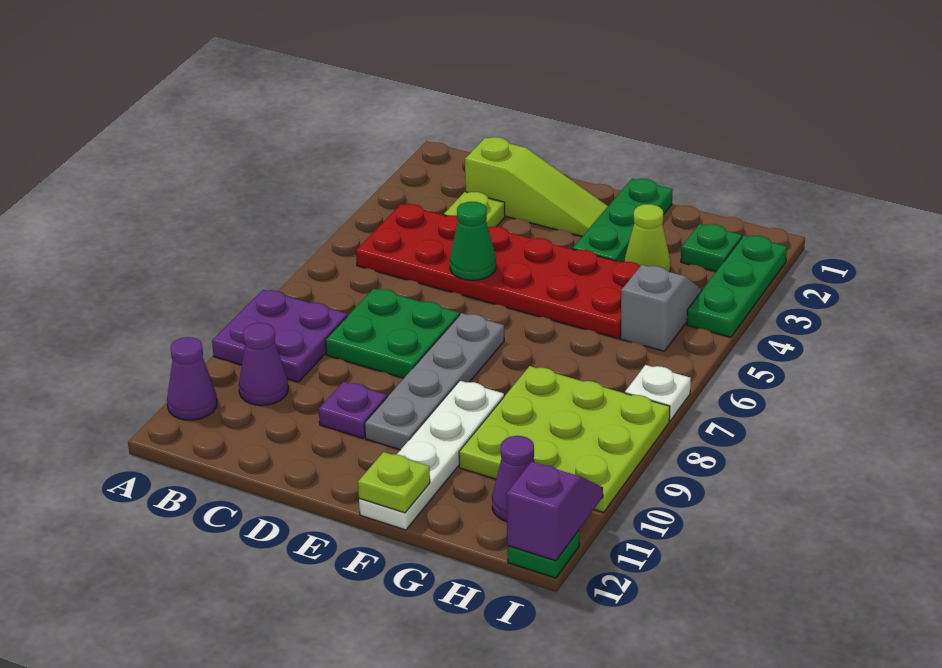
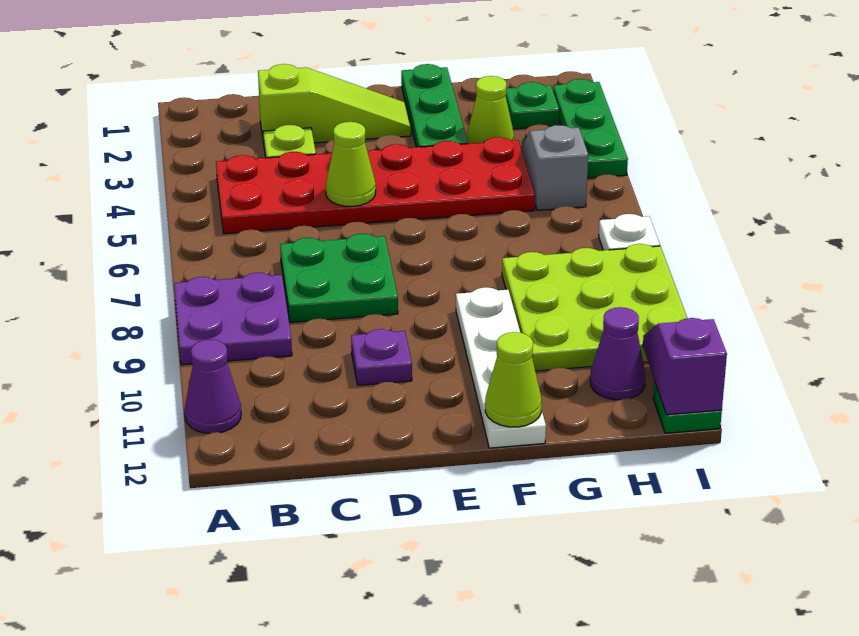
purple cone B10 level 1 -> none
green cone D5 level 2 -> lime cone D5 level 2
grey plate E7:E10 level 1 -> none
lime plate F12 level 2 -> lime cone F12 level 2

